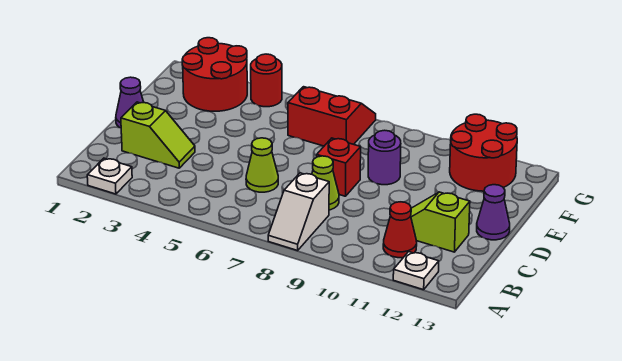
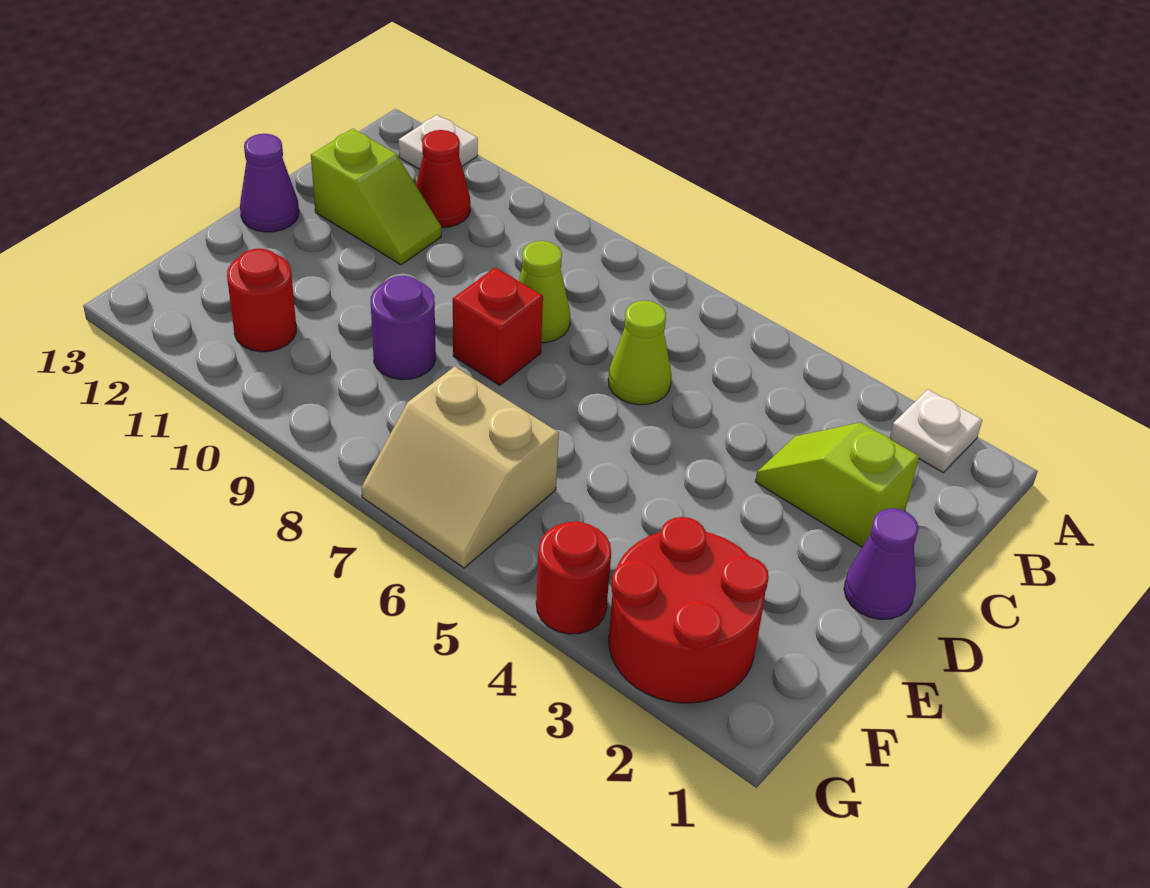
white slope A8:B8 level 1 top B -> none
red slope F6:G7 level 1 top F -> tan slope F6:G7 level 1 top F
red round brick F11:G12 level 1 -> red round brick F11 level 1

